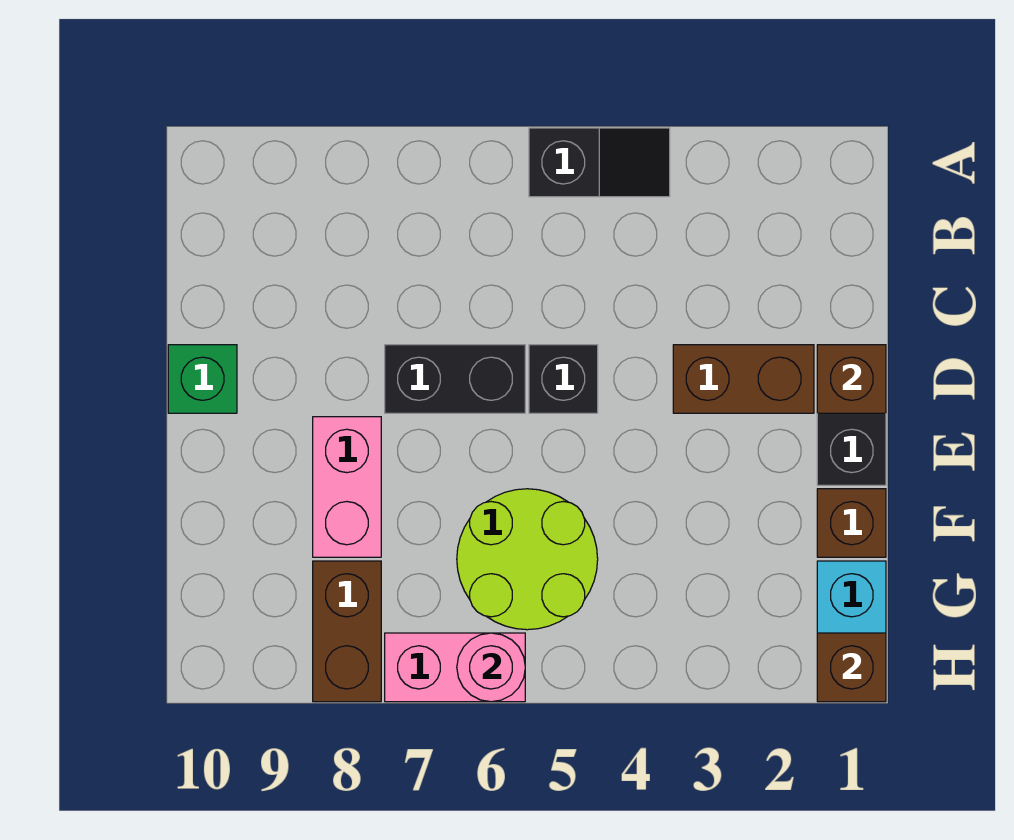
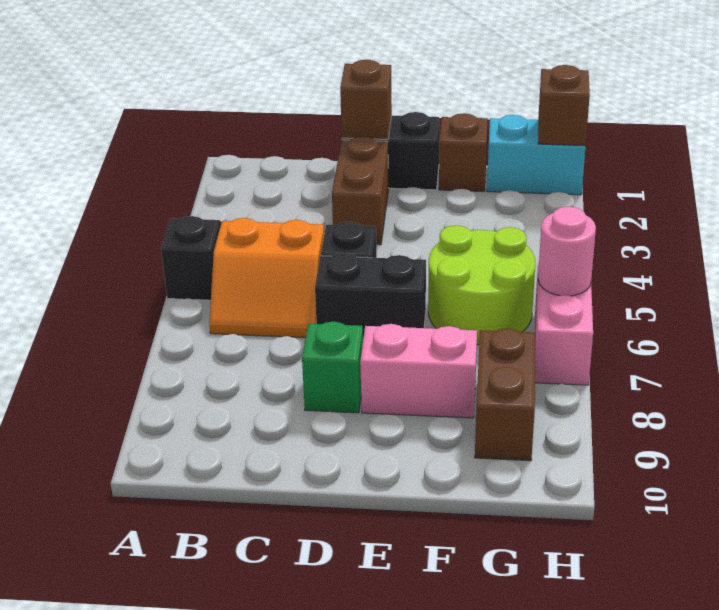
none -> orange slope B5:C6 level 1 top 5
black brick D6:D7 level 1 -> black brick D6:E6 level 1
green brick D10 level 1 -> green brick D8 level 1
brown brick G8:H8 level 1 -> brown brick G8:G9 level 1

